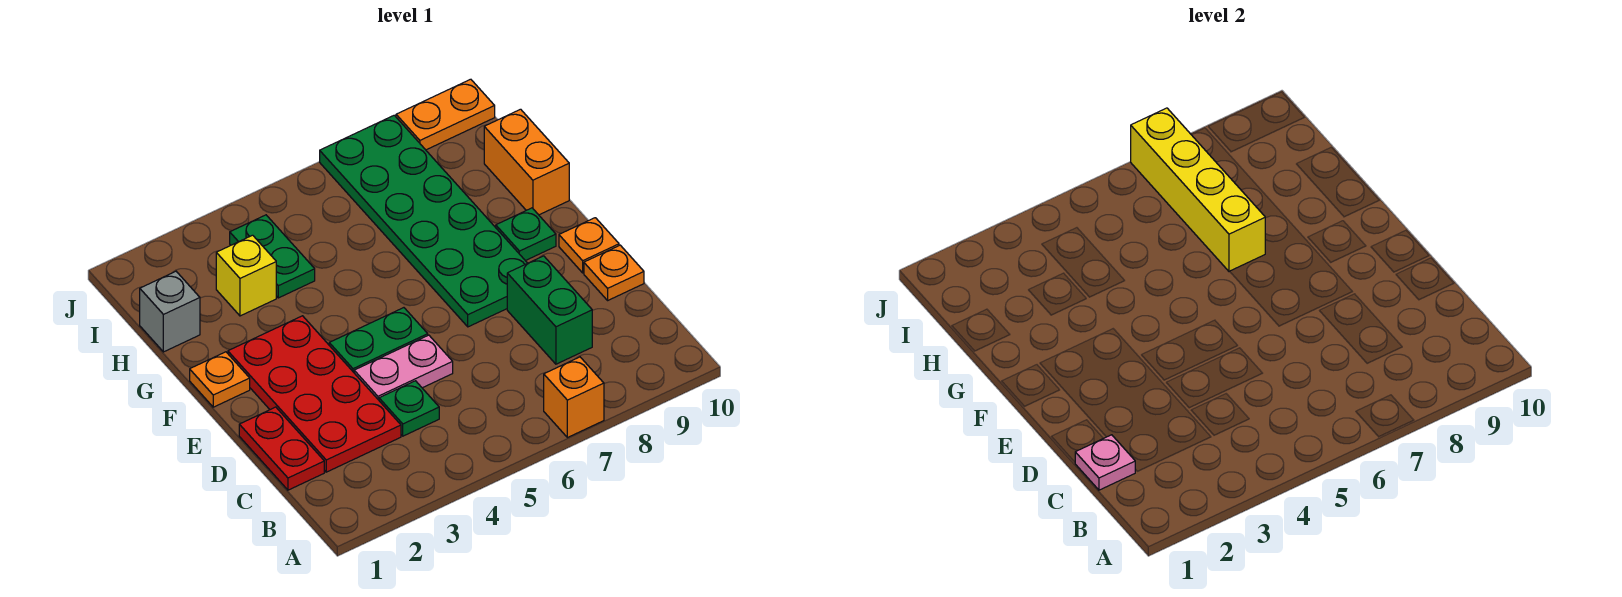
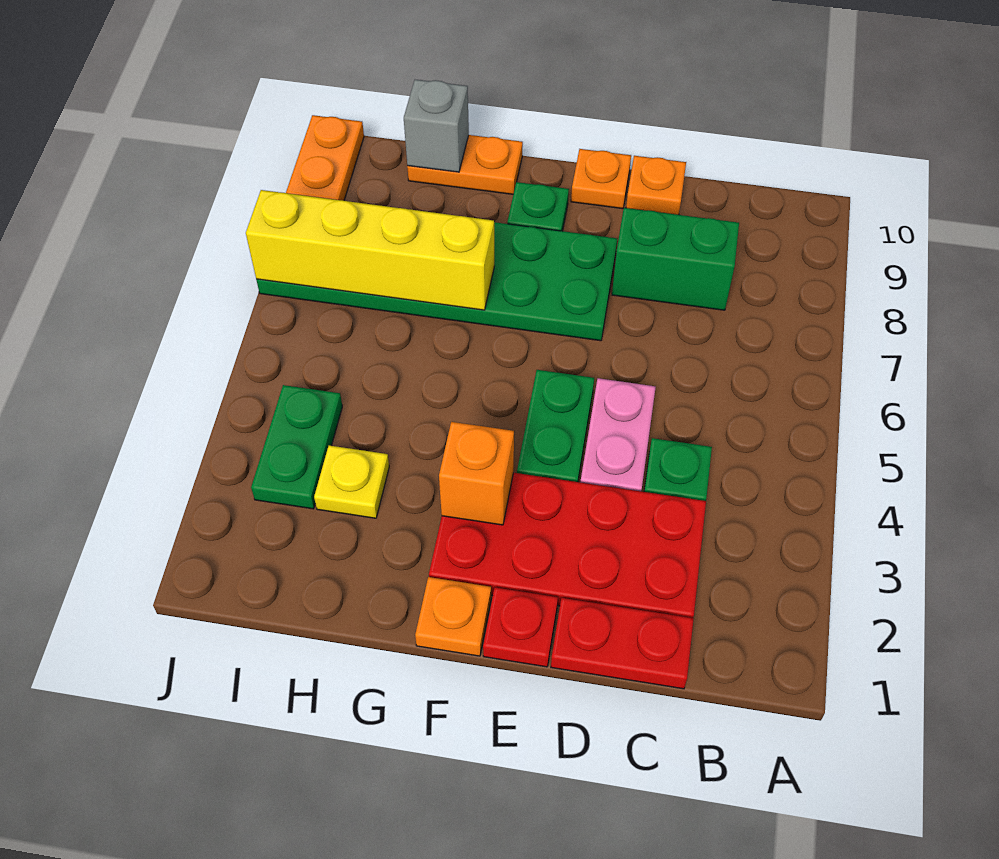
orange brick A7 level 1 -> orange brick F3 level 2
pink plate C1 level 2 -> none
none -> red plate E1 level 1
orange brick G10:H10 level 1 -> orange plate G10:H10 level 1
grey brick H1 level 1 -> grey brick H10 level 2
yellow brick H3 level 1 -> yellow plate H3 level 1
green plate H4:I4 level 1 -> green plate I3:I4 level 1

